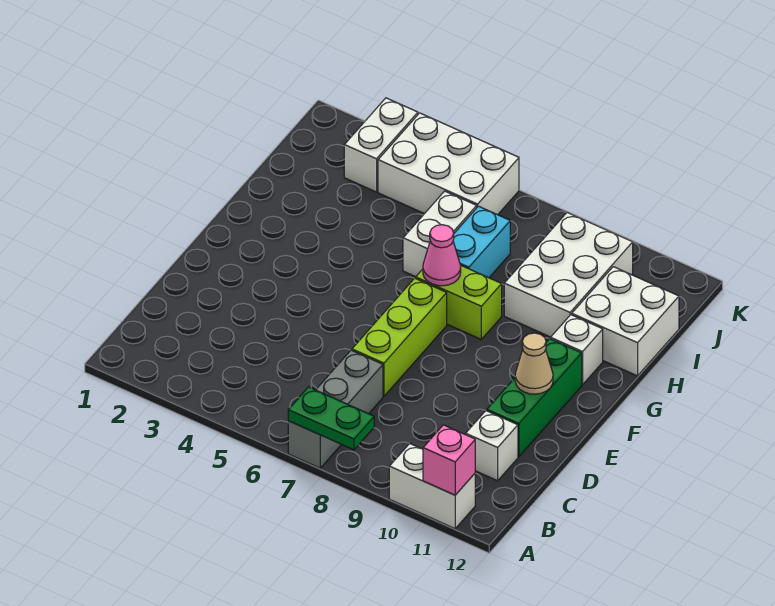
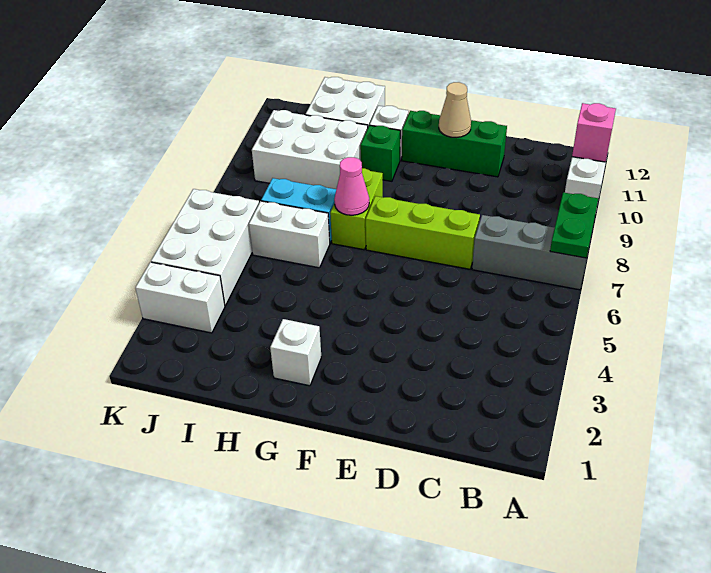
white brick C11 level 1 -> white brick G2 level 1
none -> green brick G10 level 1

